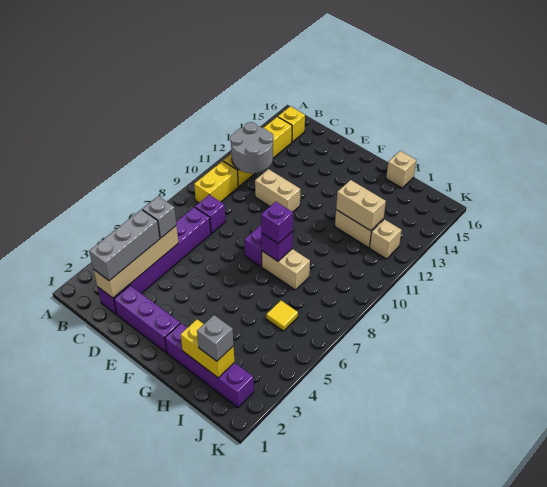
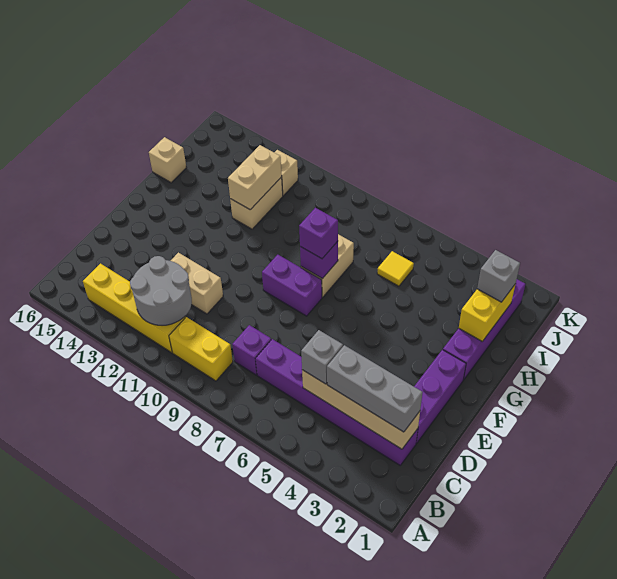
yellow brick B15 level 1 -> none
tan brick D11:E11 level 1 -> tan brick D11:D12 level 1

